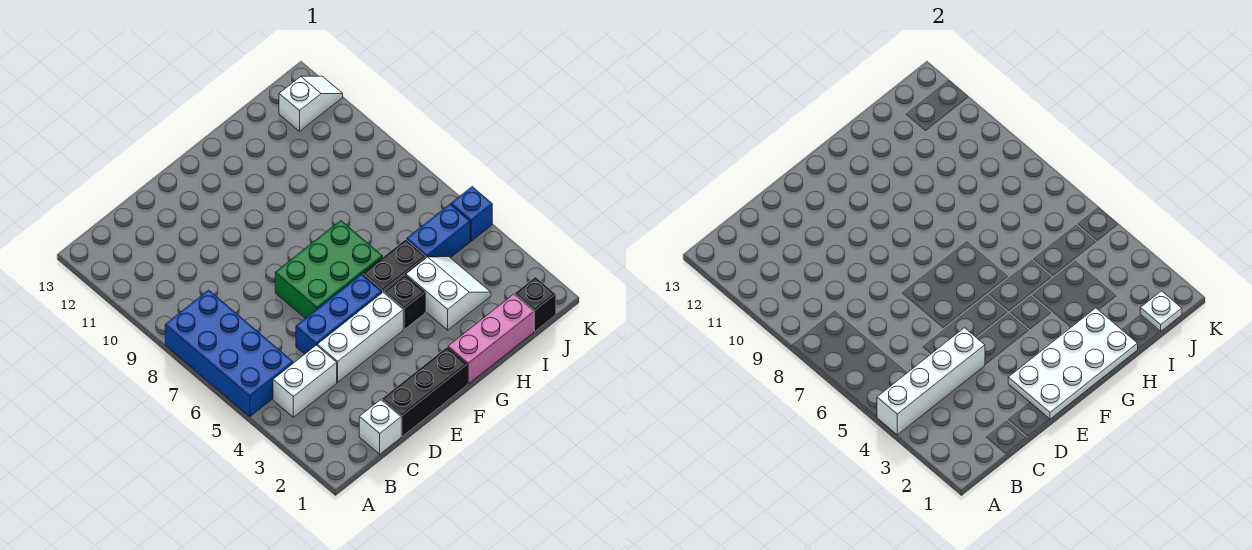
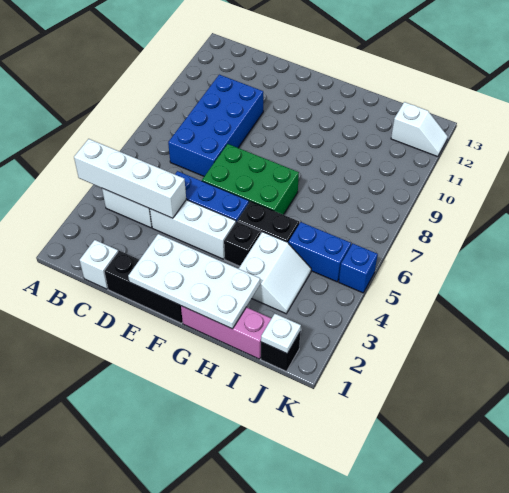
blue brick A5:B8 level 1 -> blue brick C7:D10 level 1

